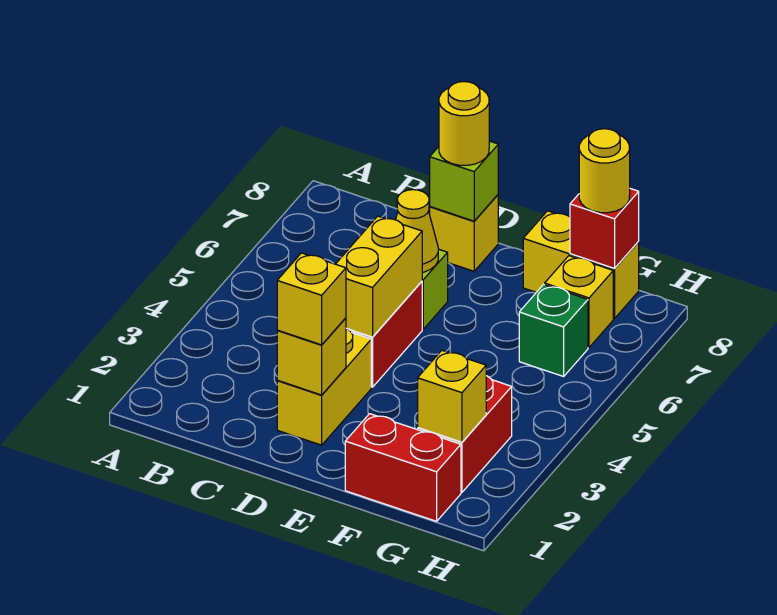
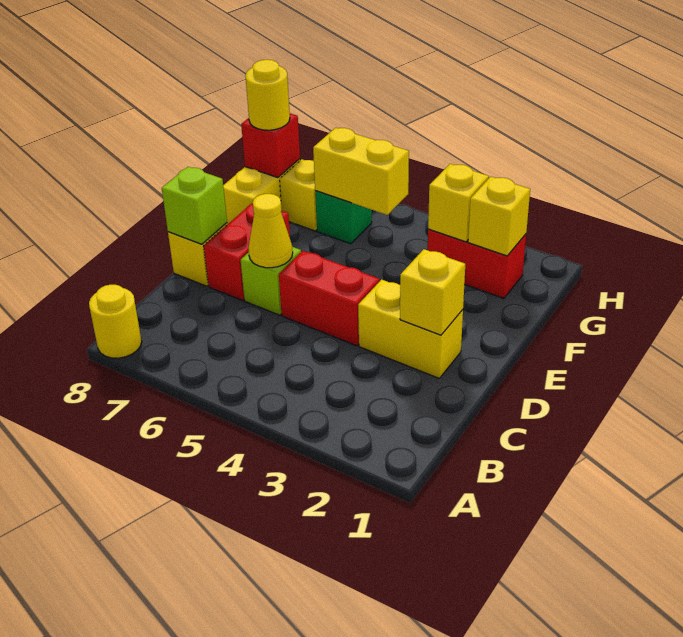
yellow brick D2 level 3 -> yellow brick G3 level 2
yellow brick D4:D5 level 2 -> yellow brick G5:G6 level 2
yellow round brick D8 level 3 -> yellow round brick A8 level 1
red brick F1:G1 level 1 -> red brick D7:E7 level 1

